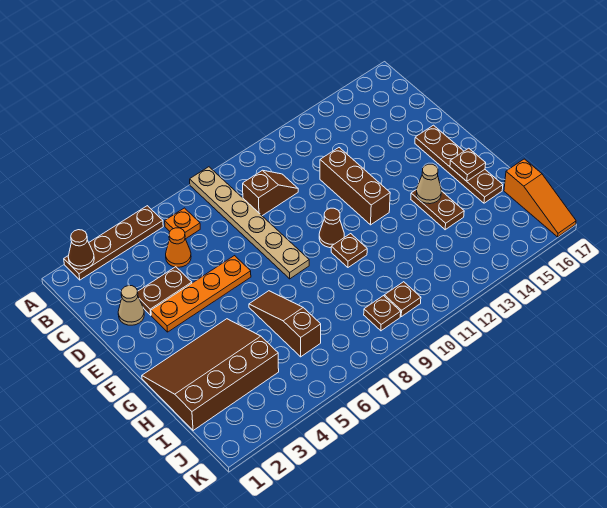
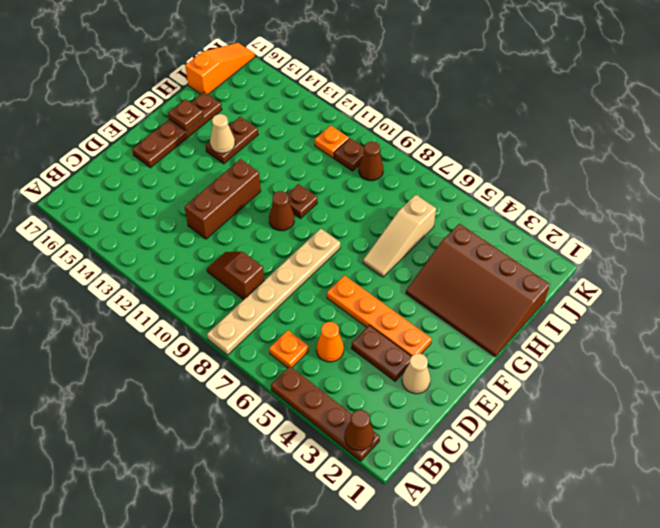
brown slope G6:I6 level 1 top I -> tan slope G6:I6 level 1 top I
brown plate J9 level 1 -> brown cone J9 level 1
none -> orange plate J11 level 1

